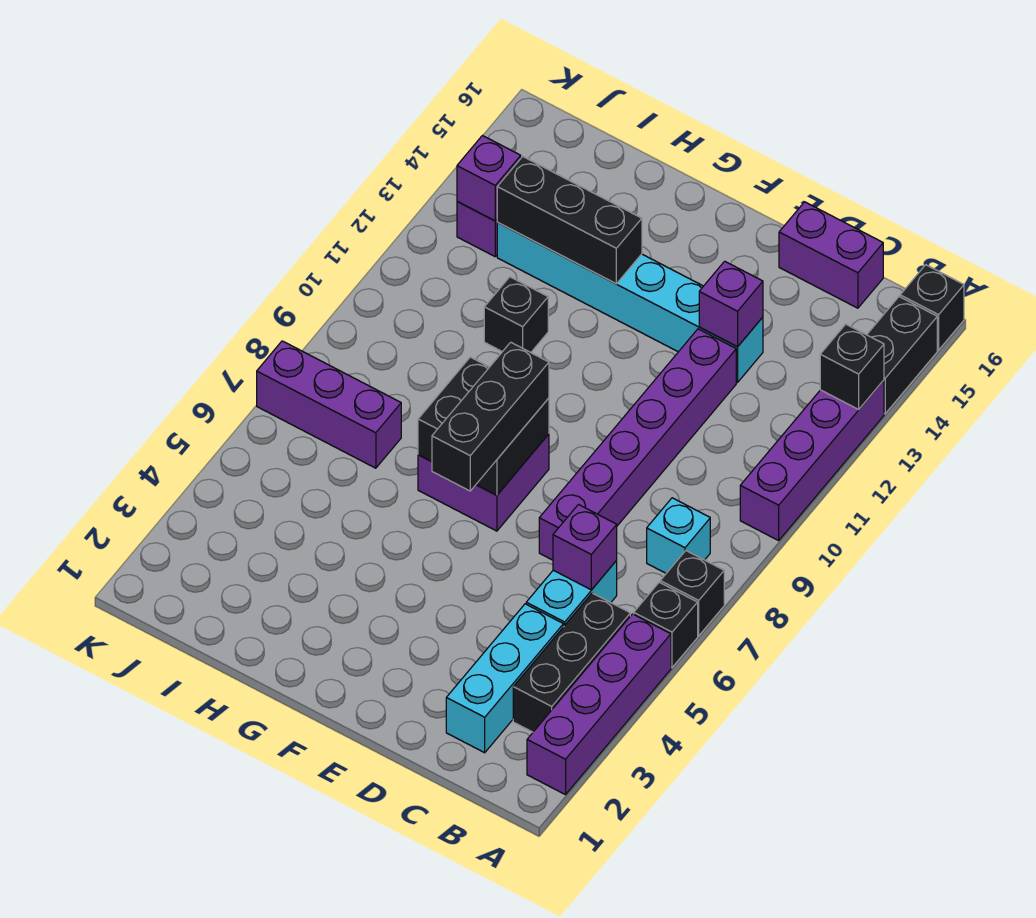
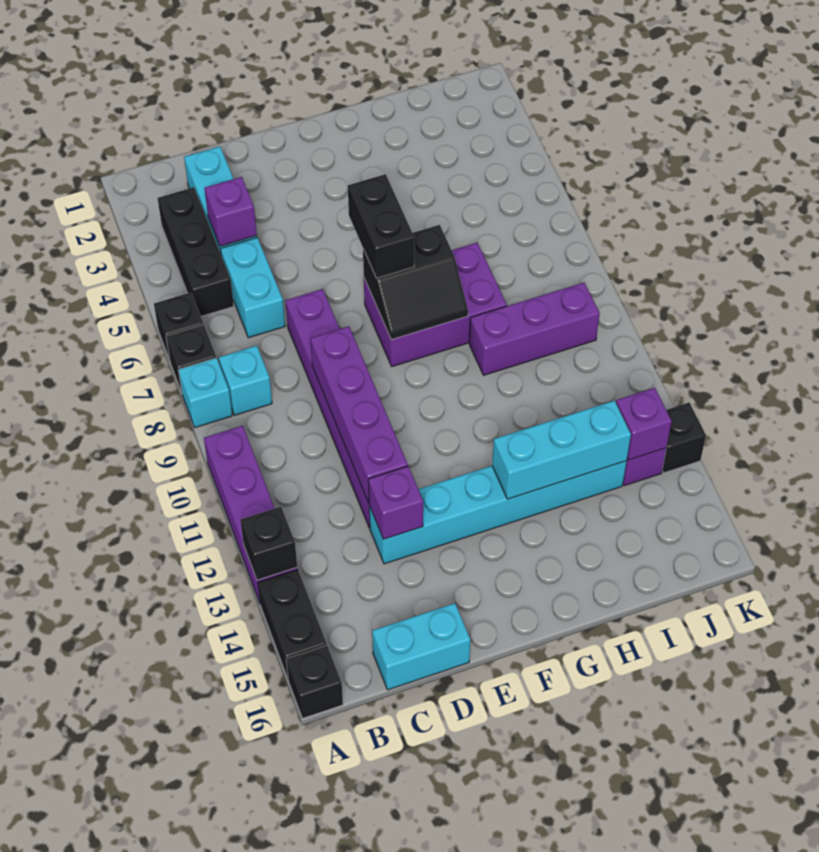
purple brick A2:A5 level 1 -> purple brick D9:D12 level 2
none -> cyan brick A8 level 1
purple brick C6 level 2 -> purple brick C4 level 2
purple brick C16:D16 level 1 -> cyan brick C16:D16 level 1
black brick F6:F8 level 3 -> black brick F6:F7 level 3
purple brick F7:G8 level 1 -> purple brick F7:H8 level 1
black brick F7:G8 level 2 -> black slope F7:G8 level 2 top 7
black brick G13:I13 level 2 -> cyan brick G13:I13 level 2
black brick H11 level 1 -> black brick K13 level 1
purple brick I7:K7 level 1 -> purple brick H9:J9 level 1

